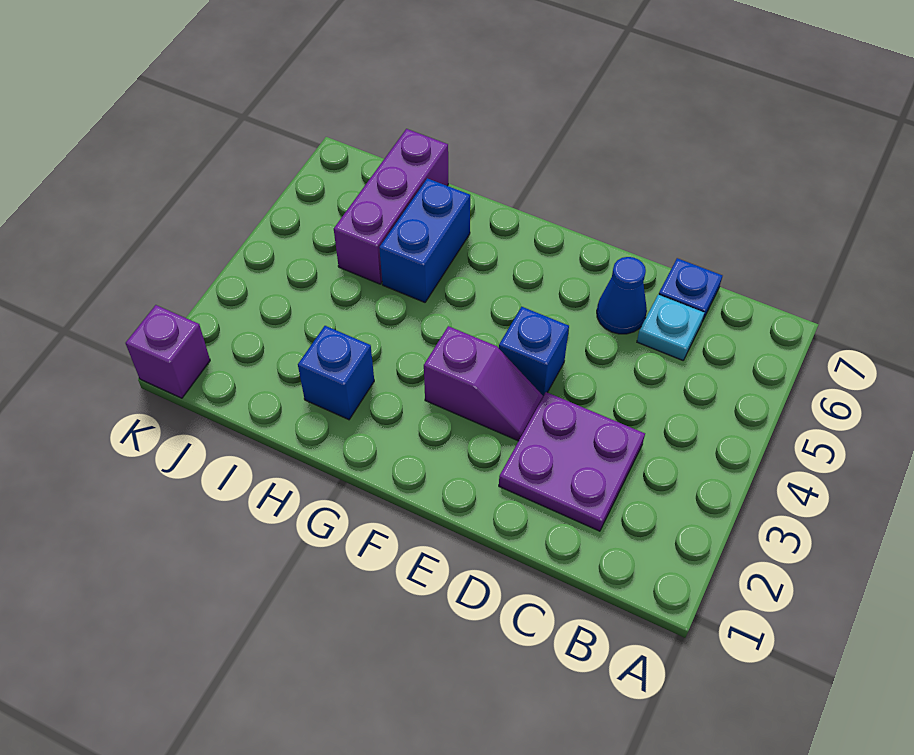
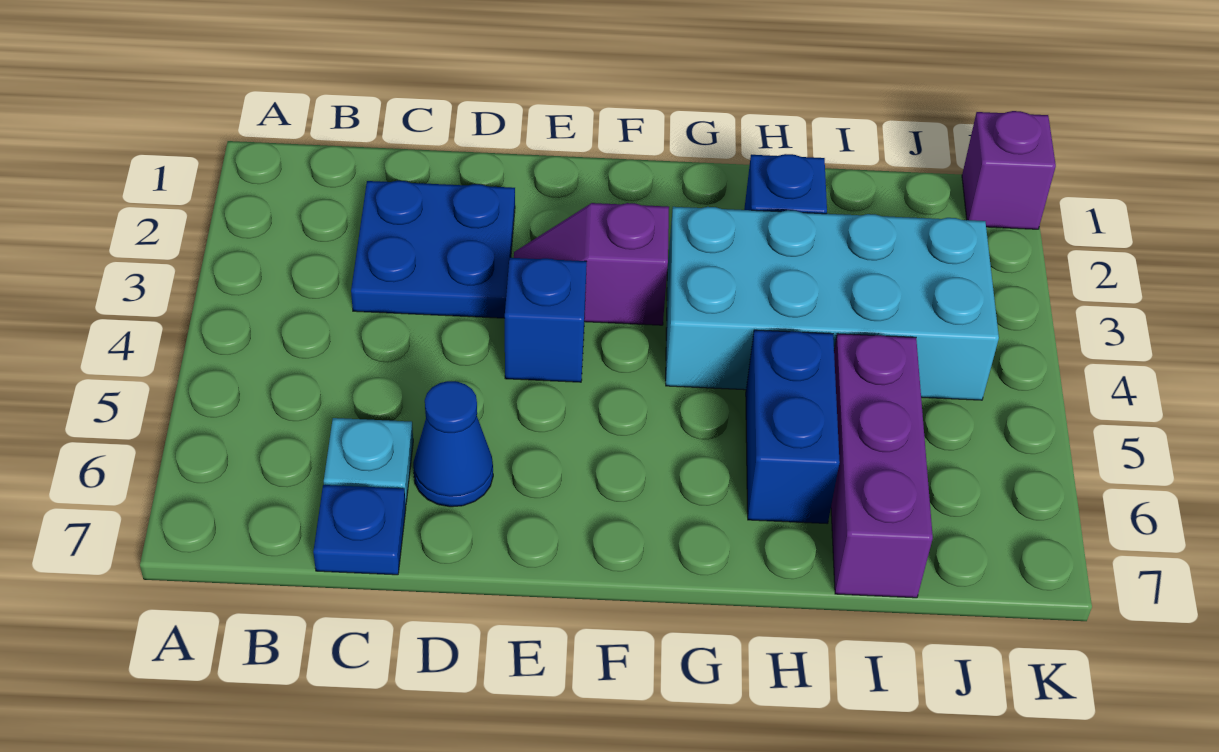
purple plate C2:D3 level 1 -> blue plate C2:D3 level 1
none -> cyan brick G3:J4 level 1

